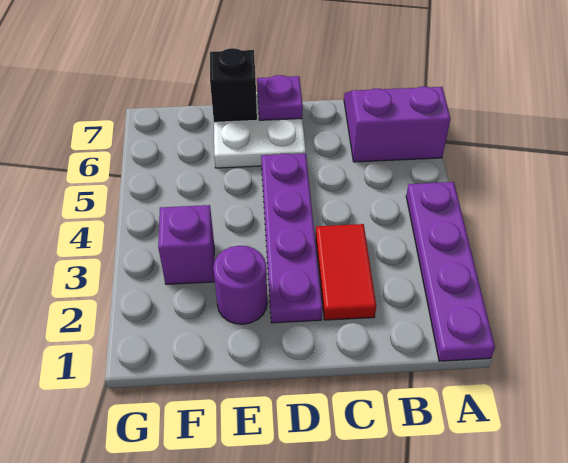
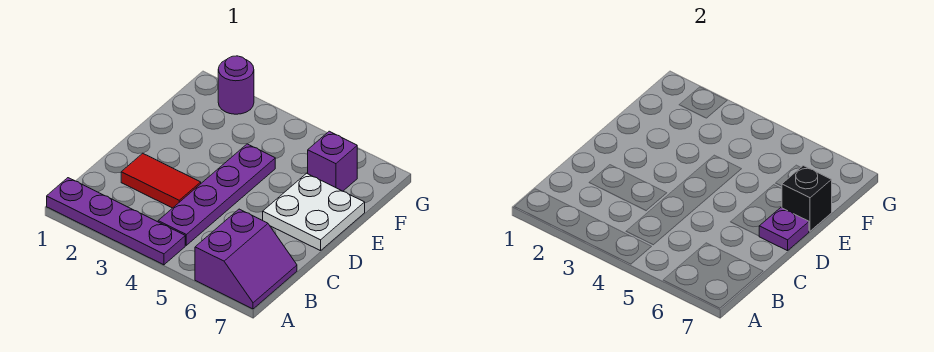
purple plate D2:D5 level 1 -> purple plate B4:E4 level 1
purple round brick E2 level 1 -> purple round brick G2 level 1
purple brick F3 level 1 -> purple brick F6 level 1

